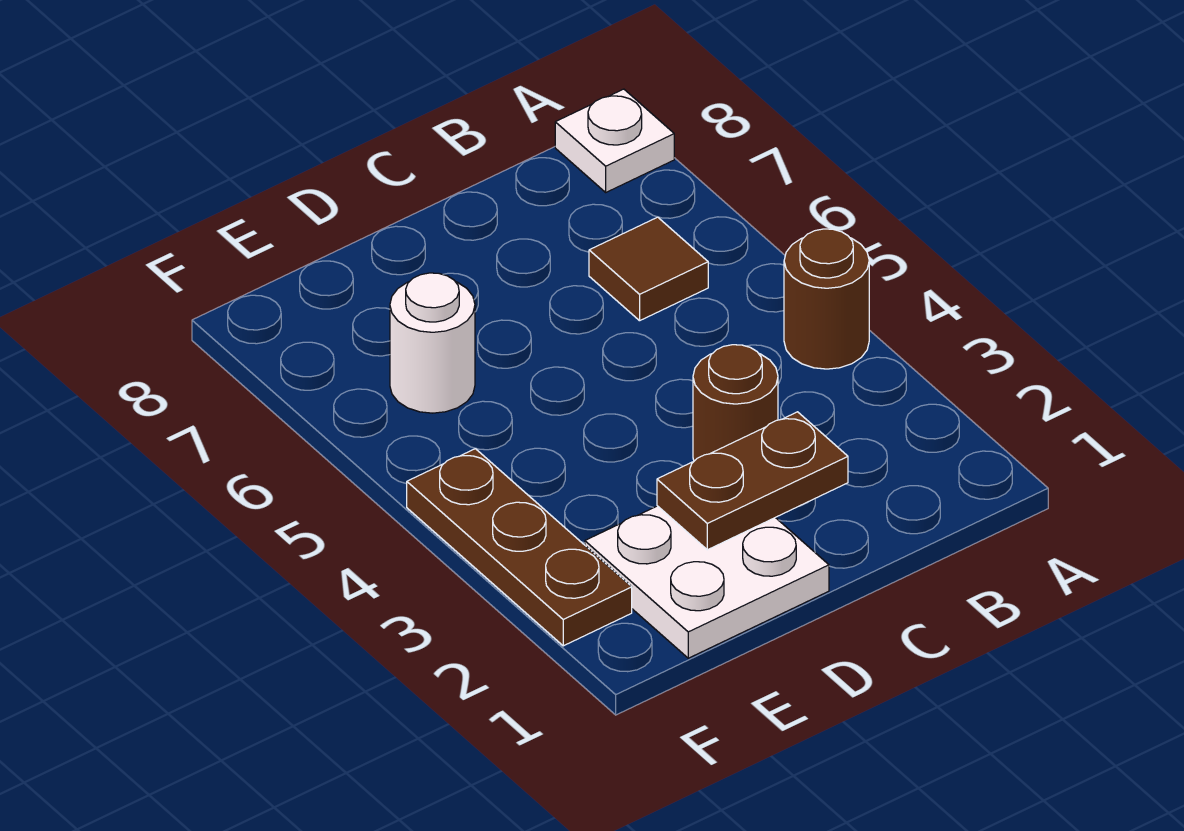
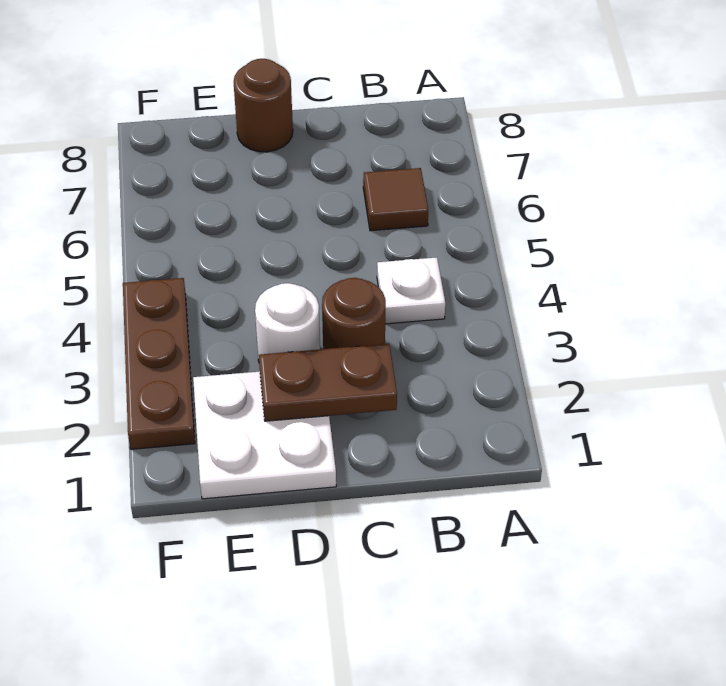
brown round brick A4 level 1 -> brown round brick D8 level 1
white plate A8 level 1 -> white plate B4 level 1
white round brick E6 level 1 -> white round brick D3 level 1

